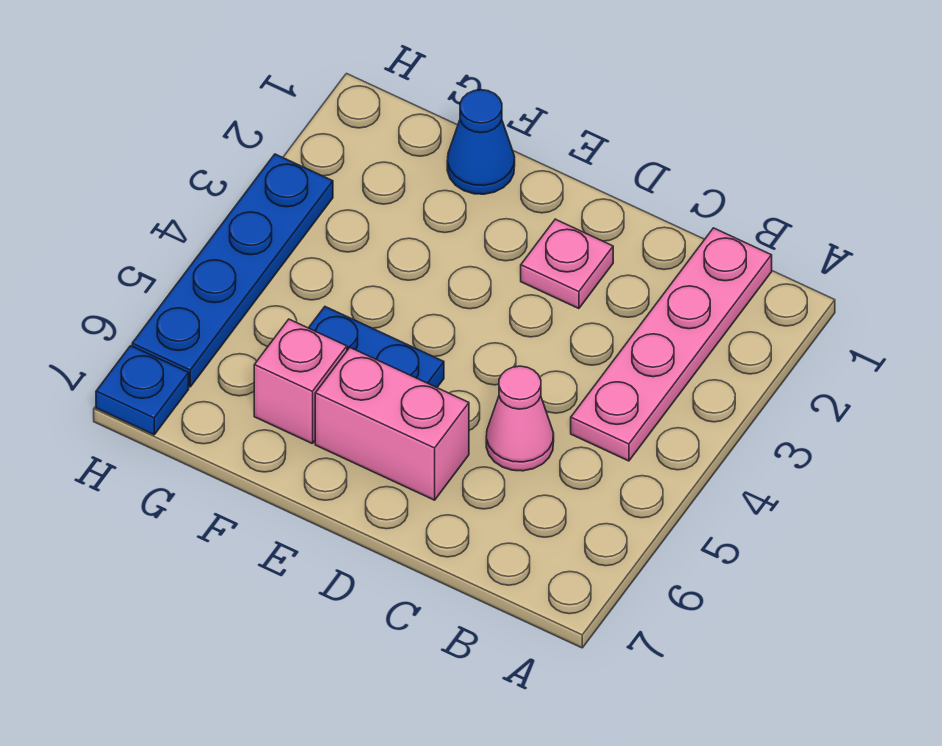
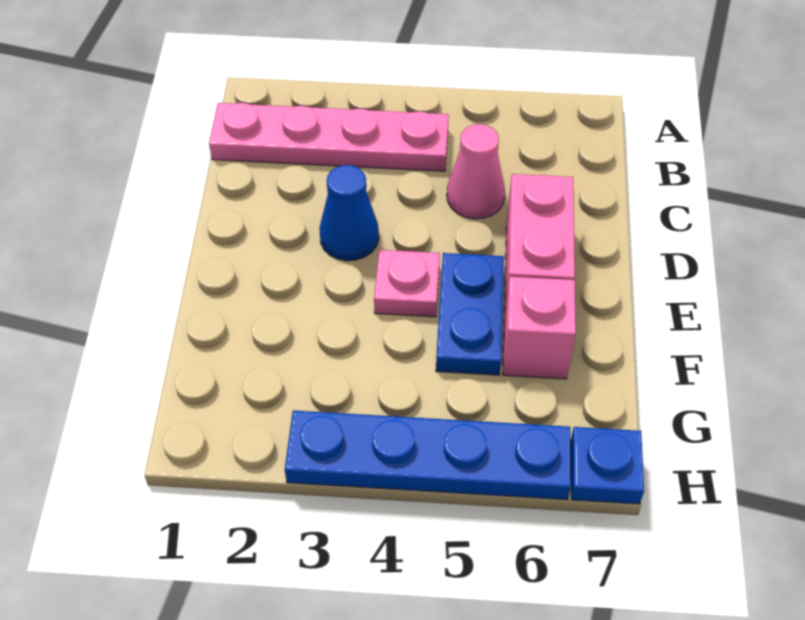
pink plate D2 level 1 -> pink plate E4 level 1
blue cone F1 level 1 -> blue cone D3 level 1

